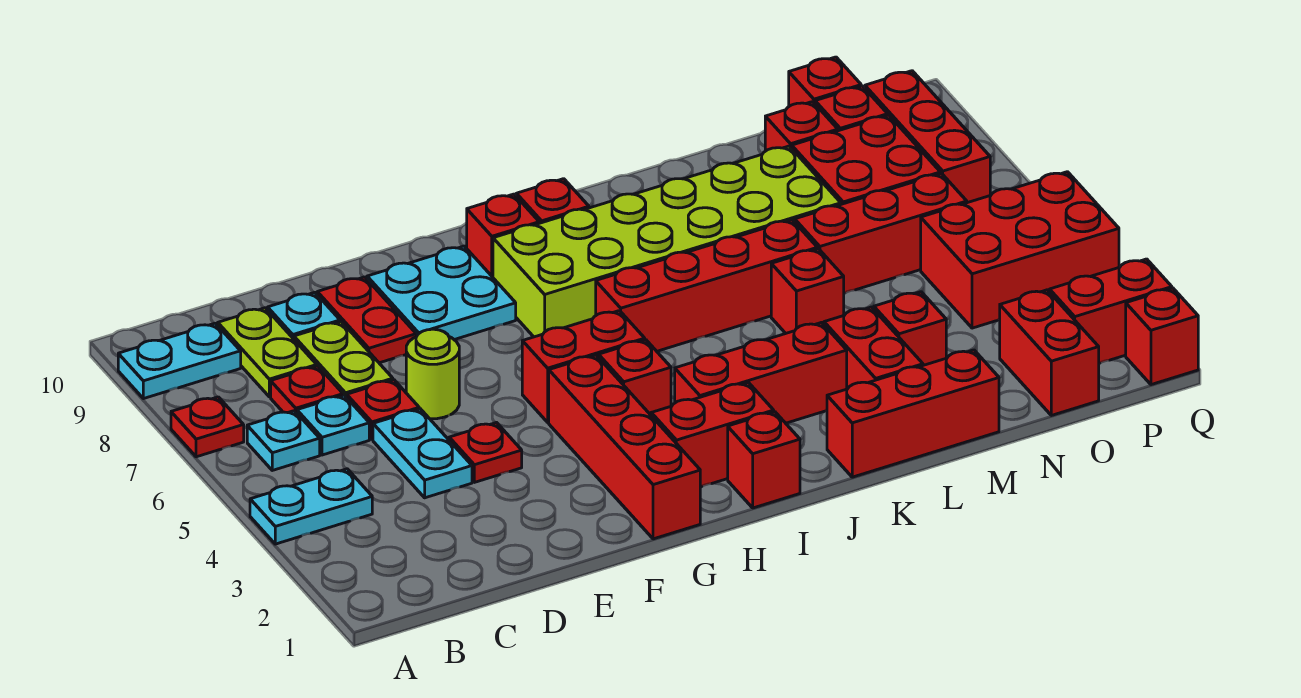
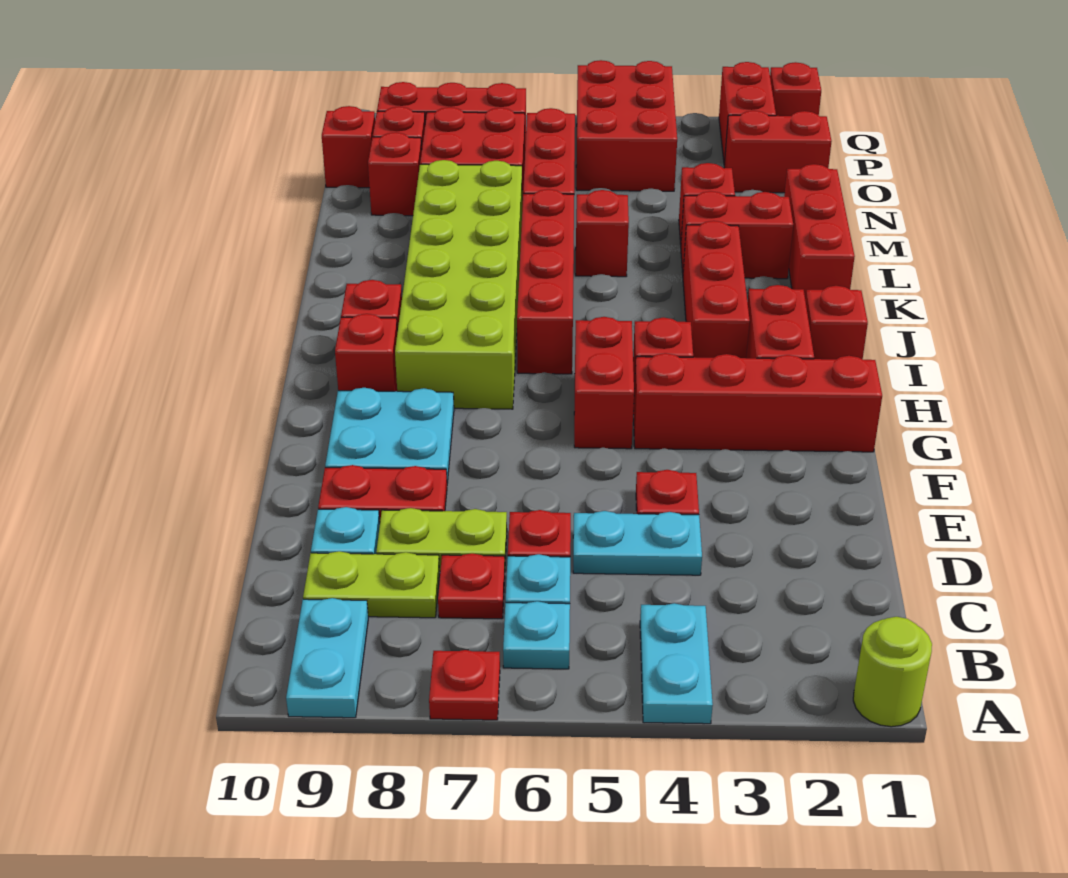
lime round brick E6 level 1 -> lime round brick A1 level 1

